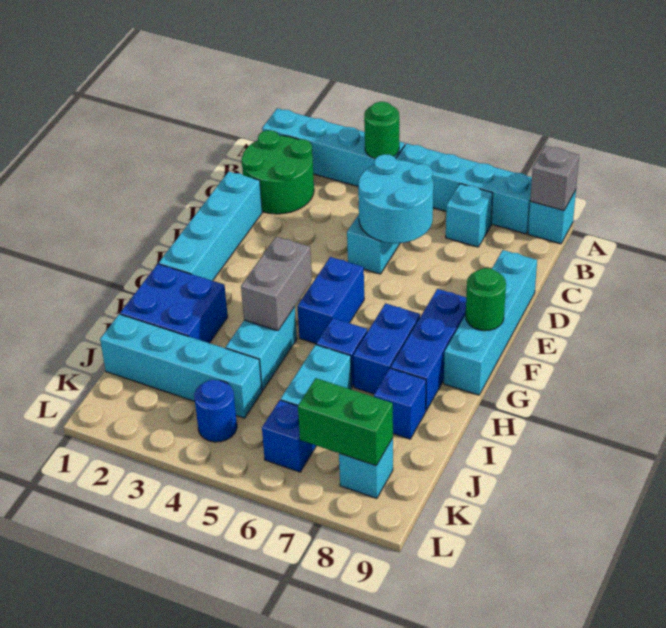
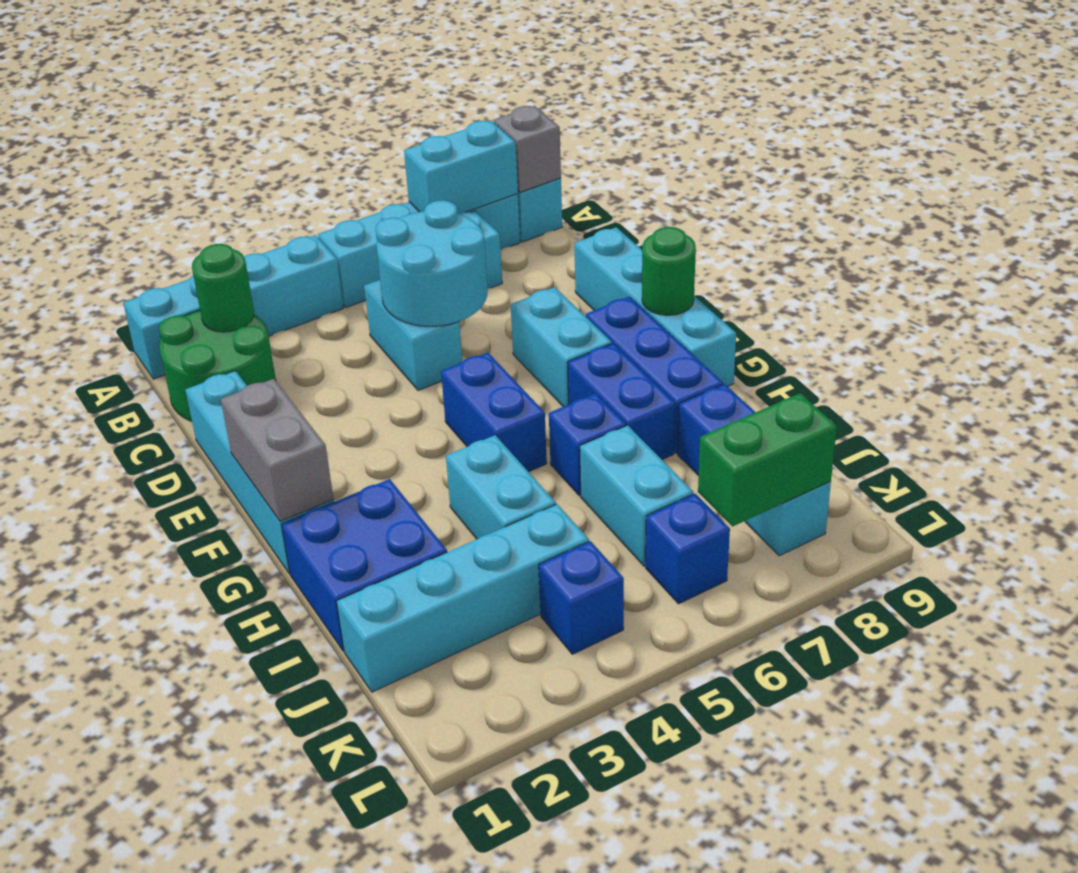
green round brick A4 level 2 -> green round brick B2 level 2
none -> cyan brick A7:A8 level 2
none -> cyan brick E7:F7 level 1
grey brick G4:H4 level 2 -> grey brick F1:G1 level 2
blue round brick K4 level 1 -> blue brick K4 level 1

